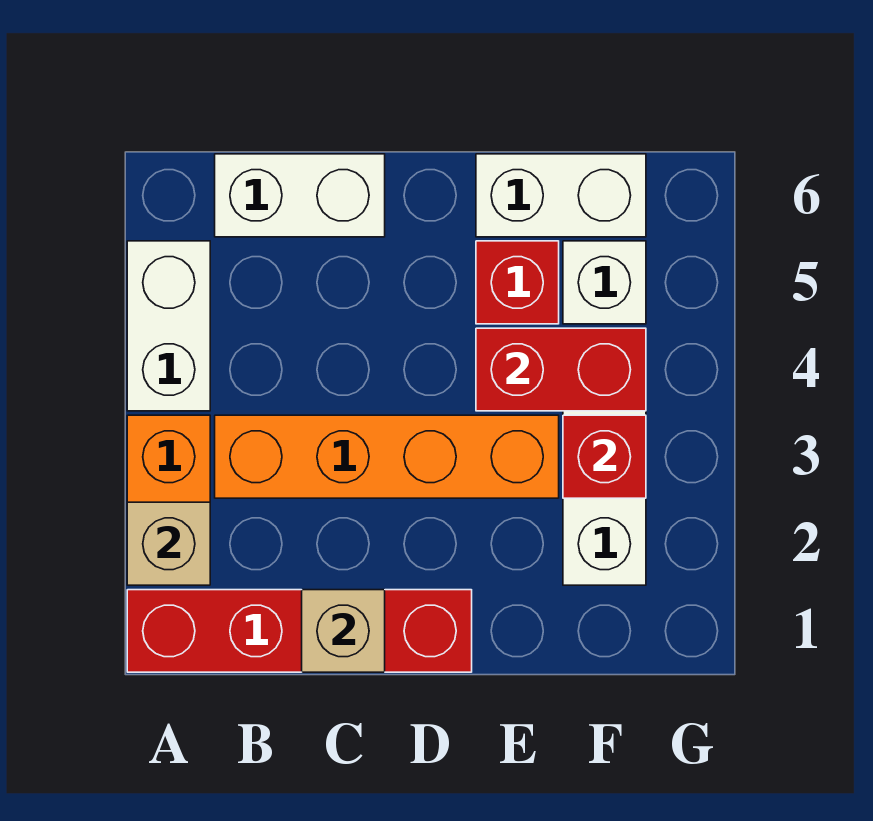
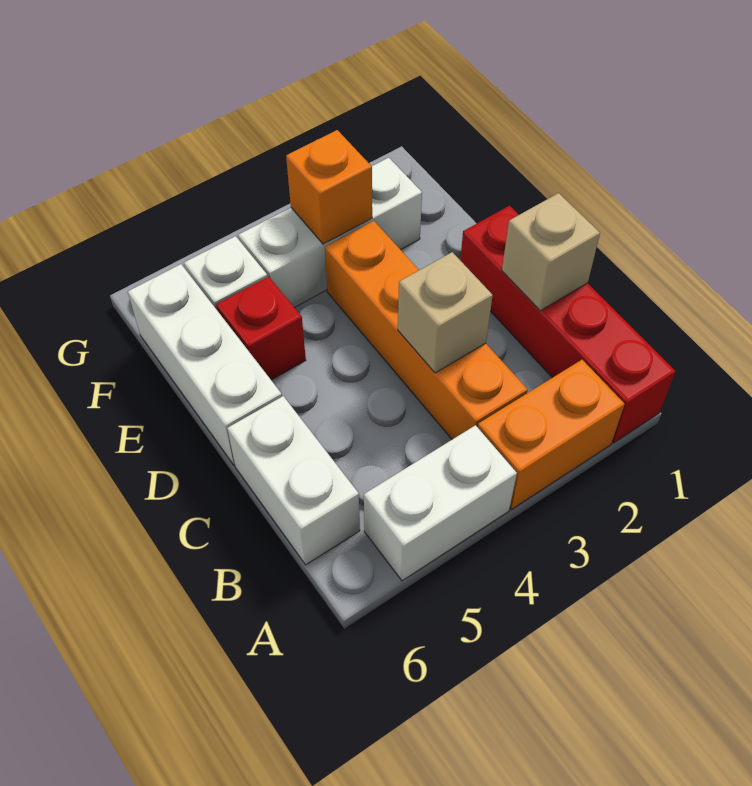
tan brick A2 level 2 -> tan brick C3 level 2
red brick E4:F4 level 2 -> none
white brick E6:F6 level 1 -> white brick D6:F6 level 1
red brick F3 level 2 -> orange brick F3 level 2

